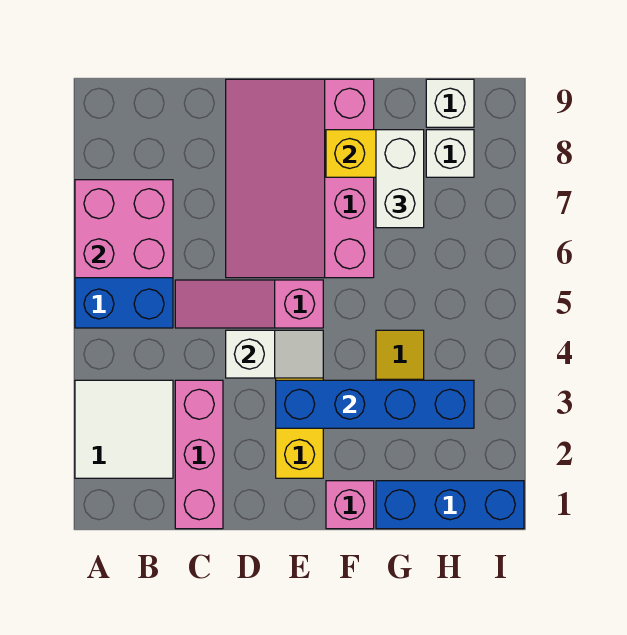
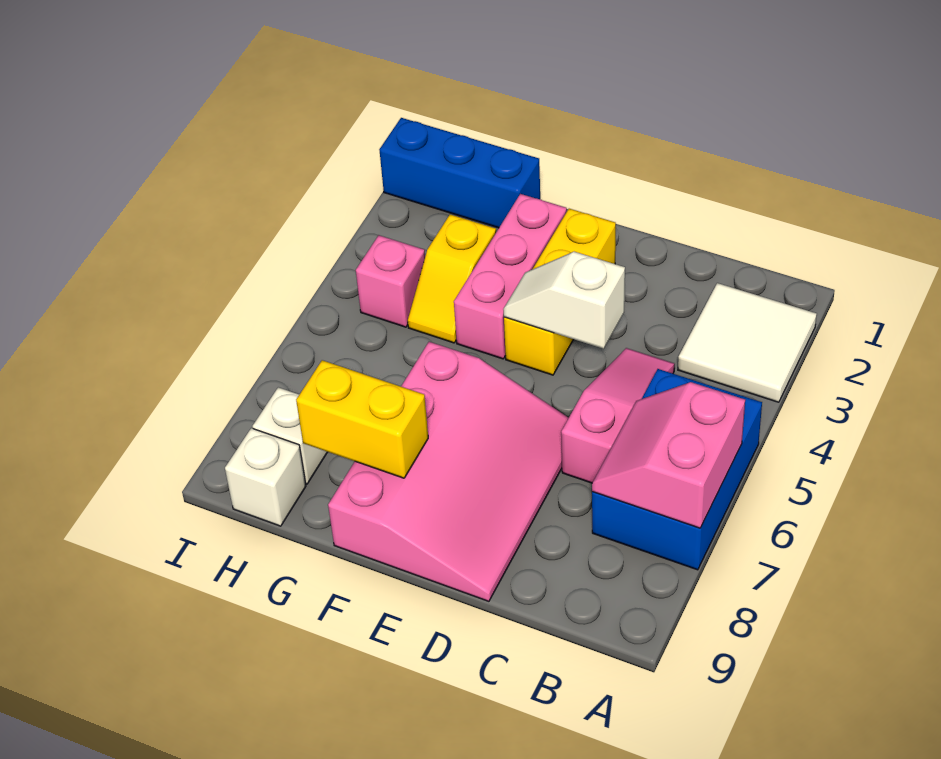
pink brick A6:B7 level 2 -> pink slope A6:B7 level 2 top A
pink brick C1:C3 level 1 -> pink brick F2:F4 level 1
pink slope C5:E5 level 1 top E -> pink slope C4:C6 level 1 top 6
blue brick E3:H3 level 2 -> none
pink brick F1 level 1 -> pink brick H4 level 1
white brick G7:G8 level 3 -> none

